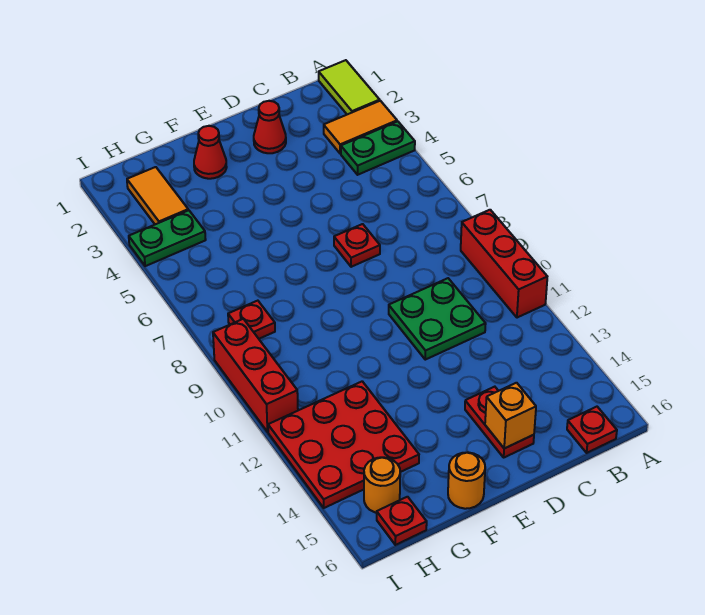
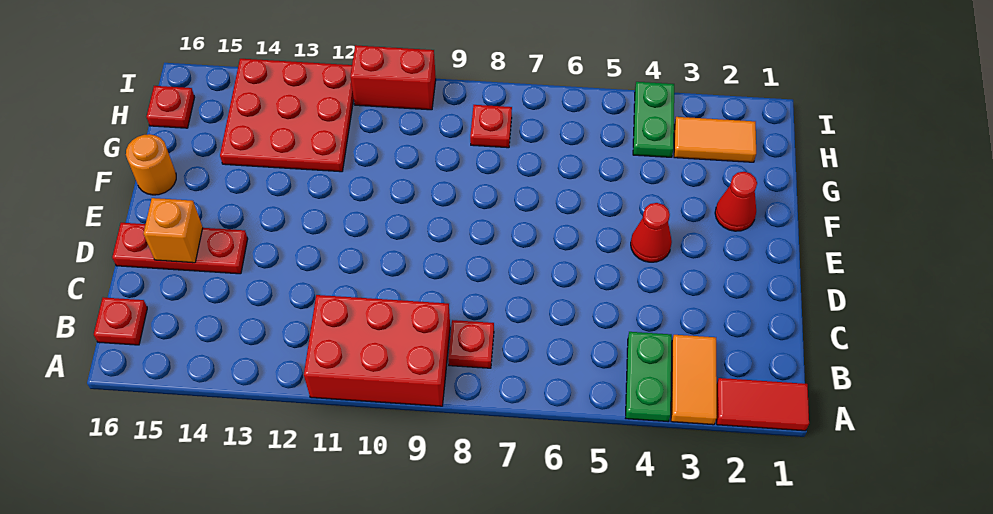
lime tile A1:A2 level 1 -> red tile A1:A2 level 1
red brick A9:A11 level 1 -> red brick A9:B11 level 1
green plate C10:D11 level 1 -> none
red cone D2 level 1 -> red cone E4 level 1
red plate D7 level 1 -> red plate B8 level 1
red plate D14:D15 level 1 -> red plate D14:D16 level 1
orange round brick H15 level 1 -> none
red brick I9:I11 level 1 -> red brick I10:I11 level 1

